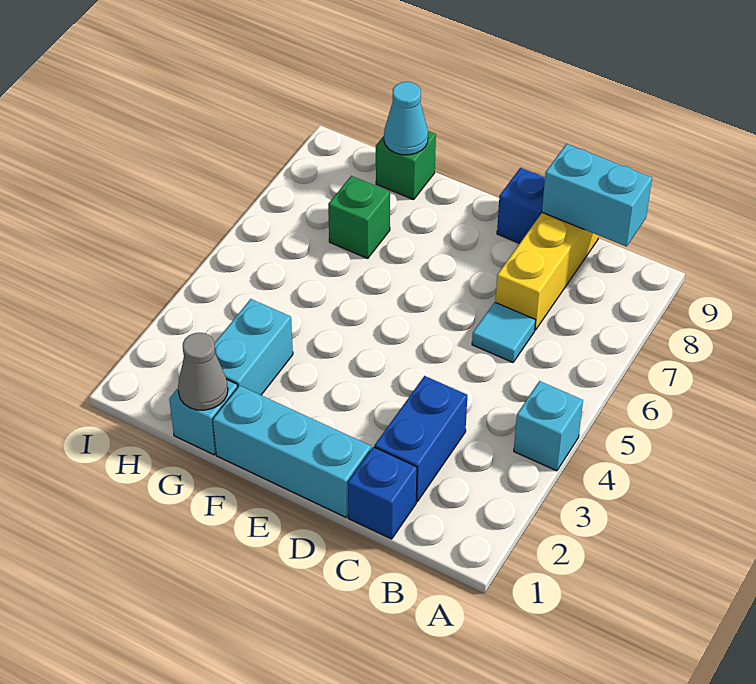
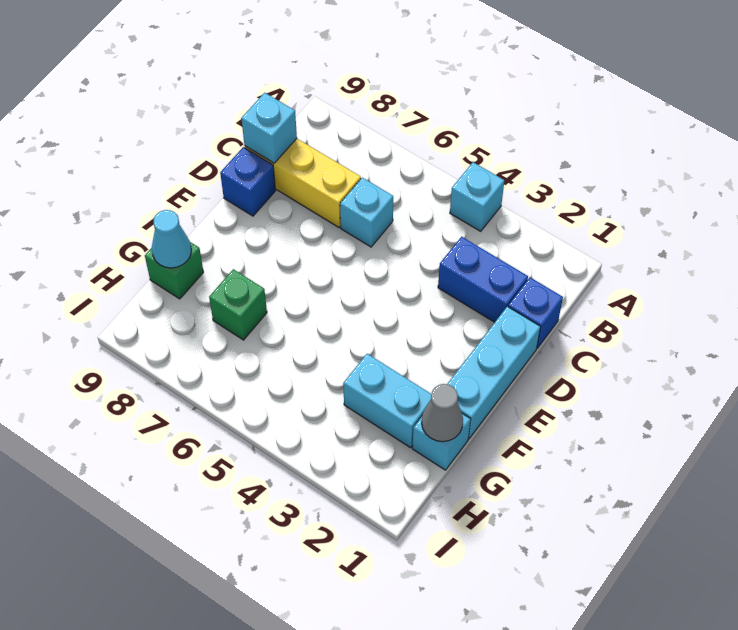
cyan brick B9:C9 level 2 -> cyan brick C9 level 2
cyan tile C6 level 1 -> cyan brick C6 level 1

